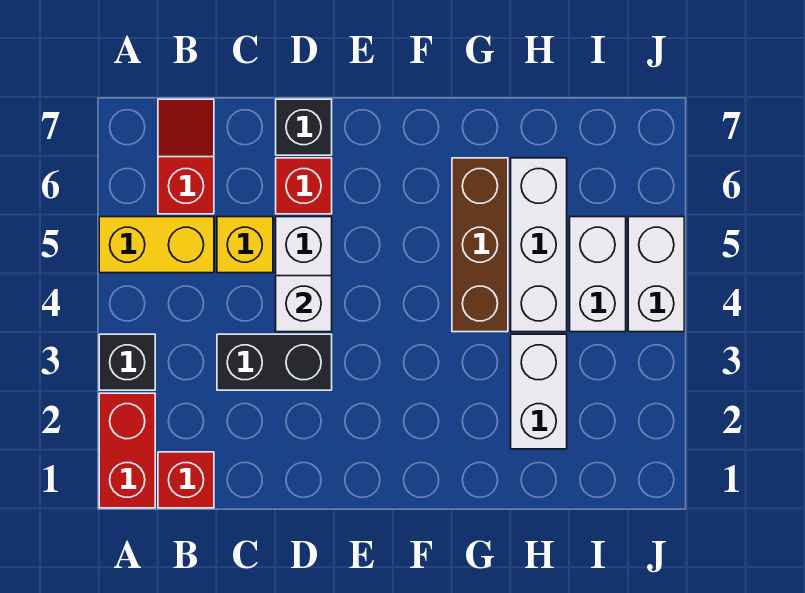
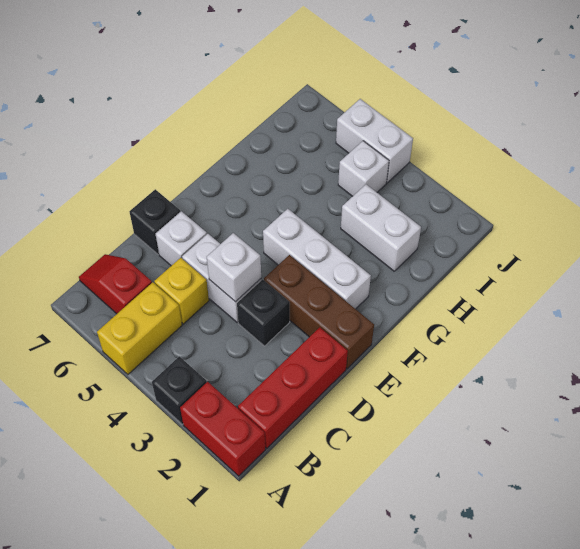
red brick B1 level 1 -> red brick B1:D1 level 1
black brick C3:D3 level 1 -> black brick D3 level 1
red brick D6 level 1 -> white brick D6 level 1
brown brick G4:G6 level 1 -> brown brick E1:E3 level 1
white brick H4:H6 level 1 -> white brick F2:F4 level 1
white brick I4:I5 level 1 -> white brick I4 level 1

